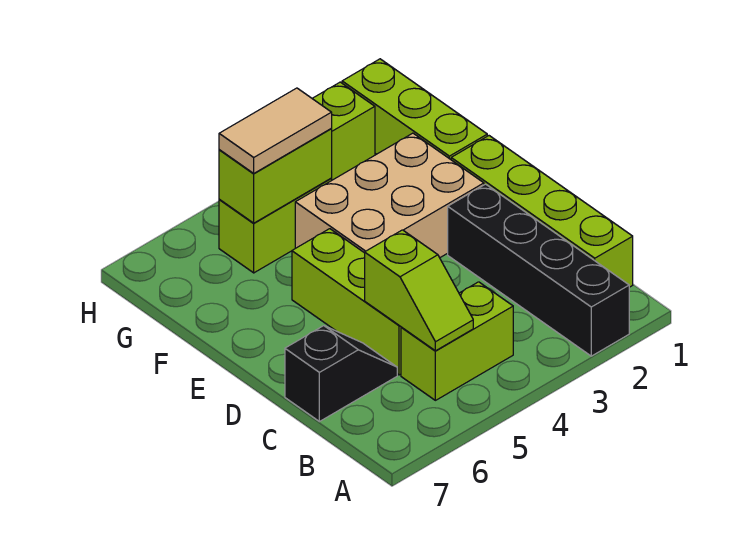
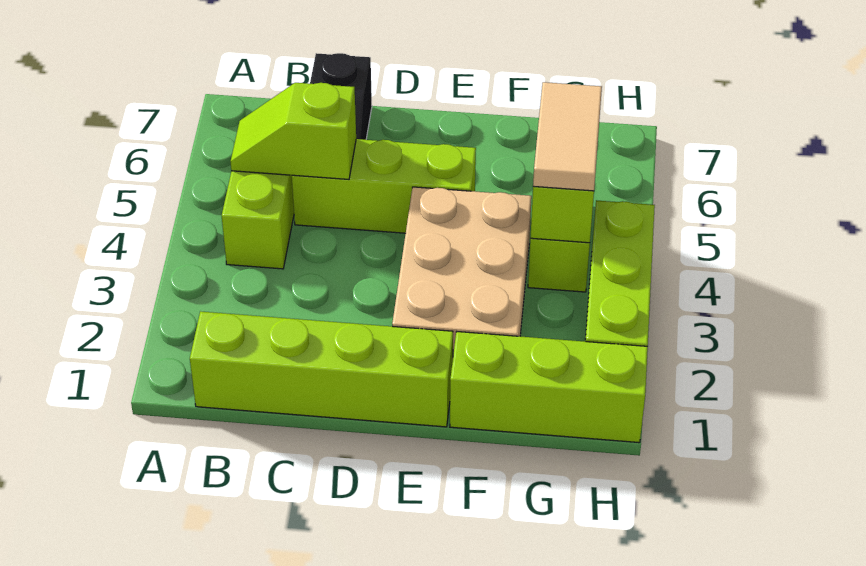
black brick A2:D2 level 1 -> none

